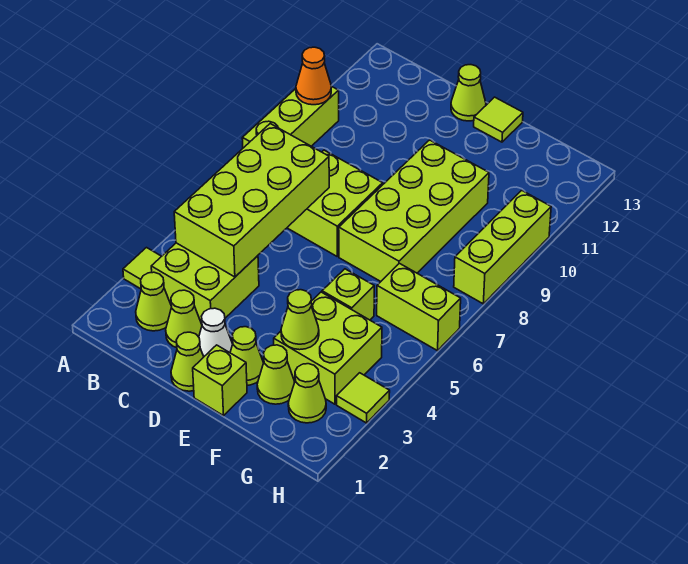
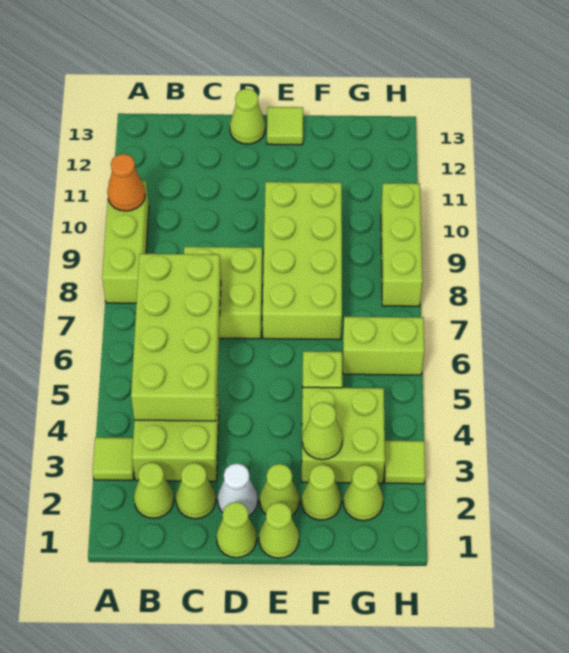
lime brick E1 level 1 -> lime cone E1 level 1

